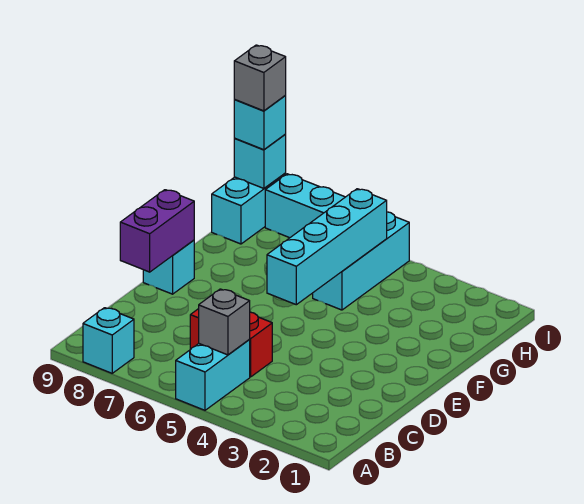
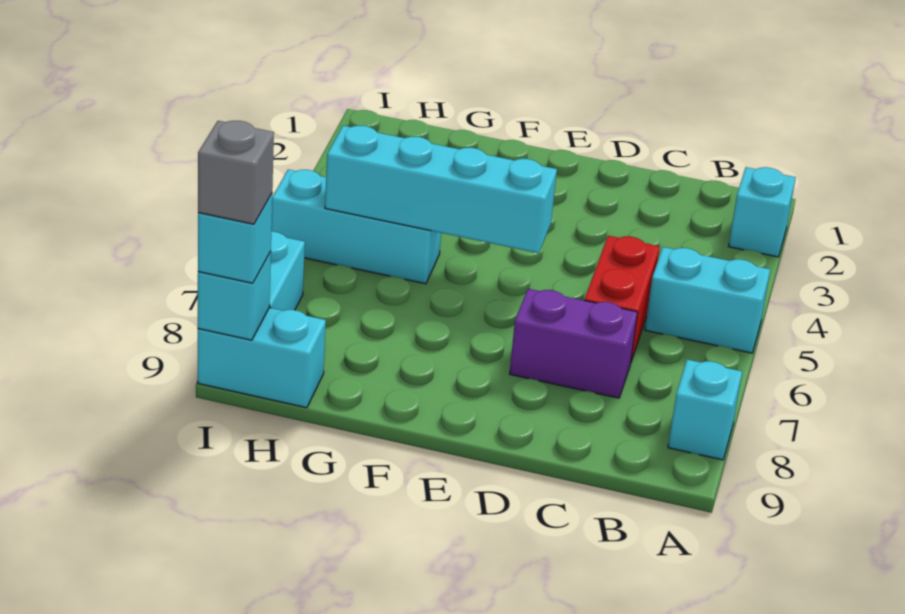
grey brick B5 level 2 -> none
purple brick D9:E9 level 2 -> purple brick C7:D7 level 1
cyan brick E9 level 1 -> cyan brick A2 level 1

